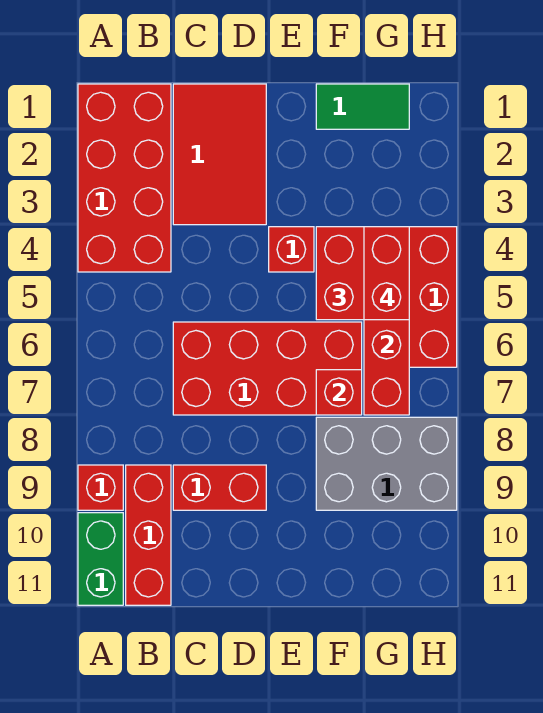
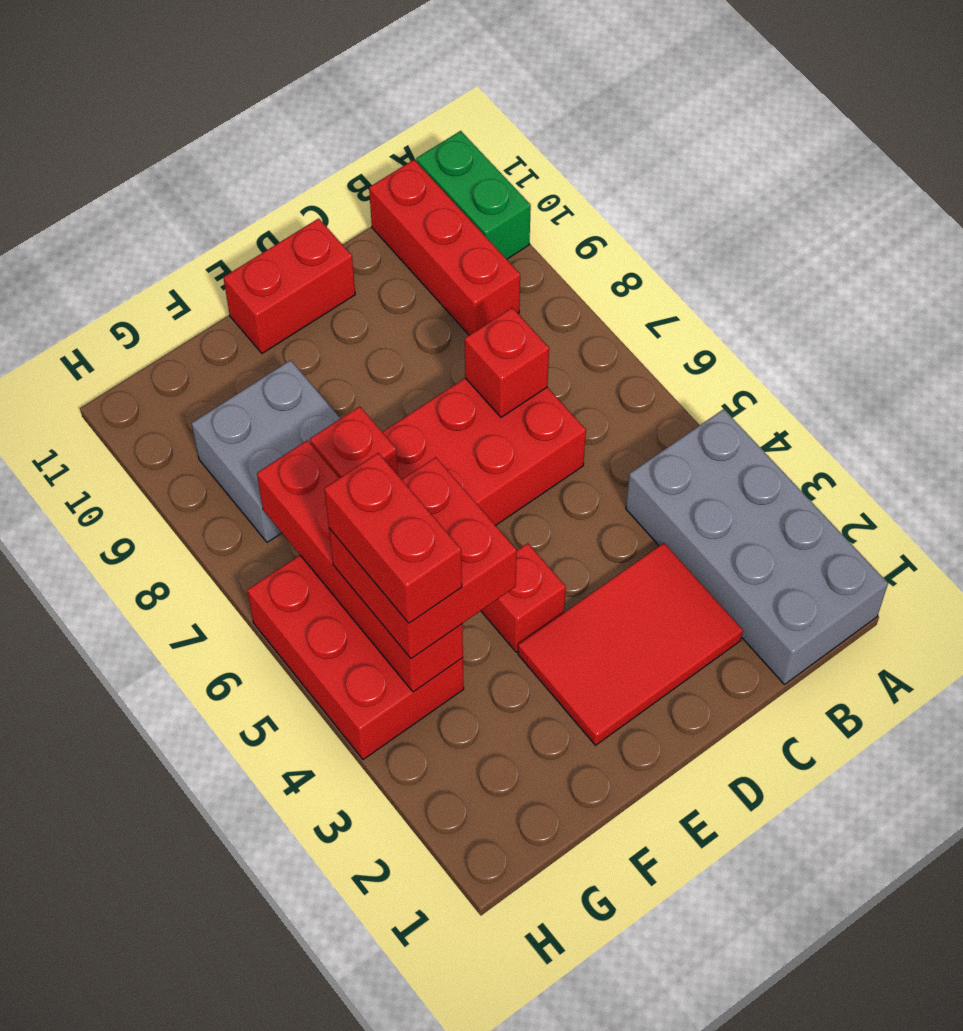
red brick A1:B4 level 1 -> grey brick A1:B4 level 1
red brick A9 level 1 -> red brick C7 level 2
red tile C1:D3 level 1 -> red tile C2:E3 level 1
red brick C9:D9 level 1 -> red brick D11:E11 level 1
green tile F1:G1 level 1 -> none
grey brick F8:H9 level 1 -> grey brick F8:G9 level 1

